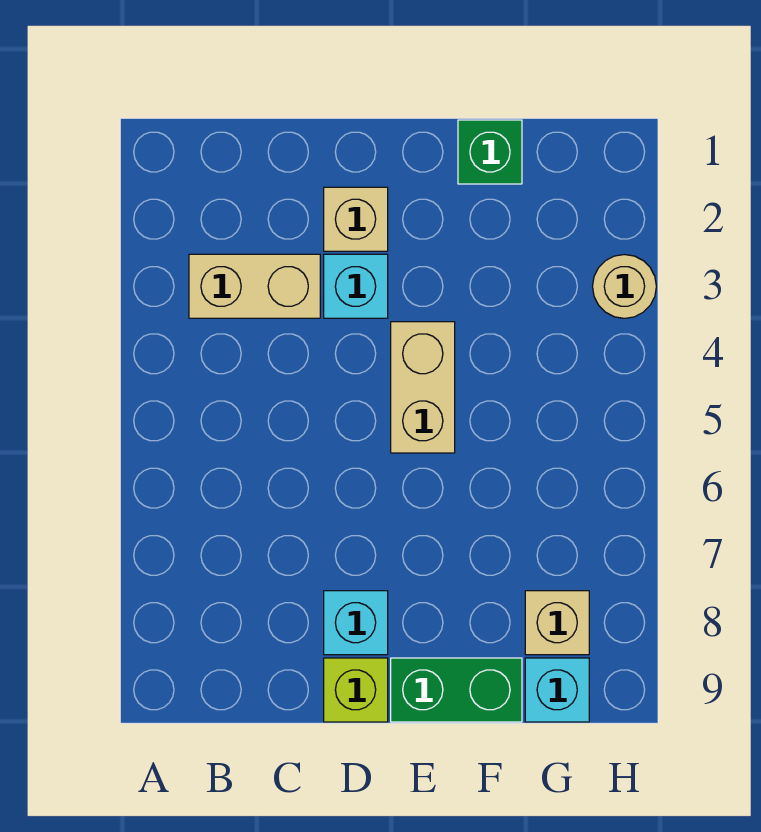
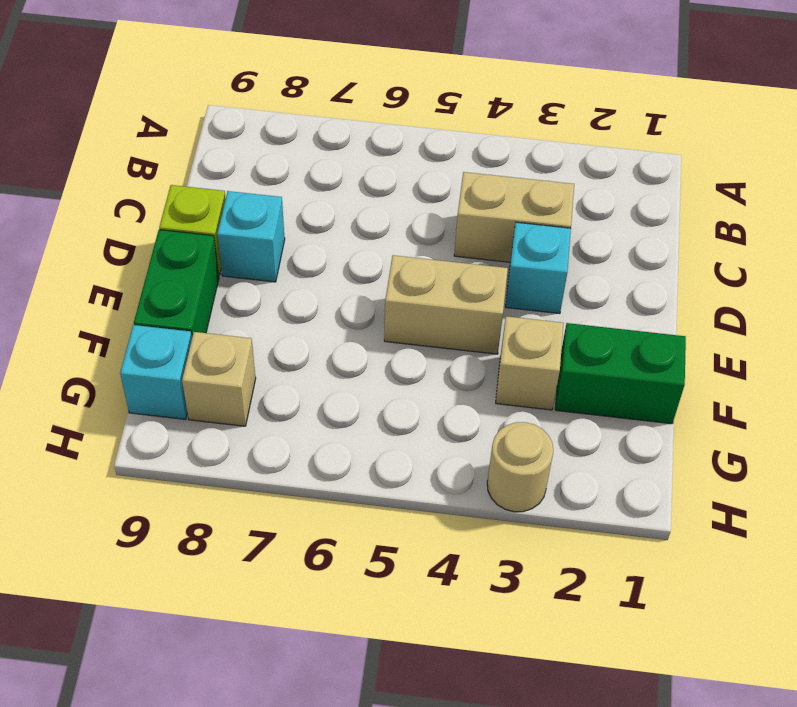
tan brick B3:C3 level 1 -> tan brick C3:C4 level 1
tan brick D2 level 1 -> tan brick F3 level 1
green brick F1 level 1 -> green brick F1:F2 level 1

